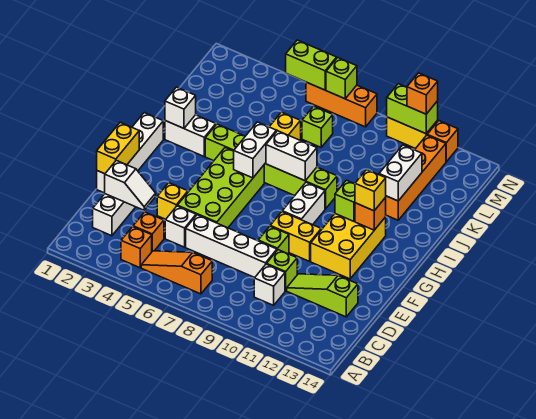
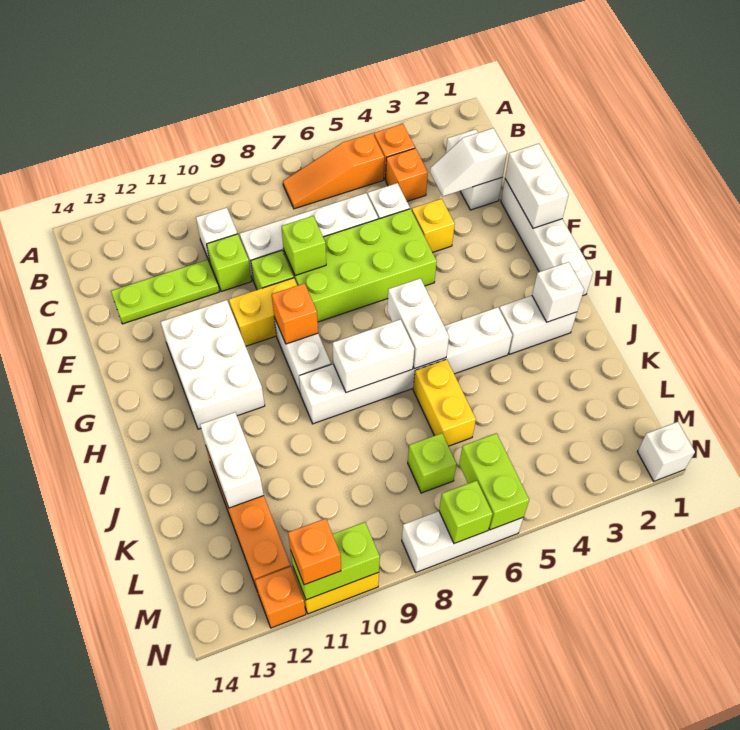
orange slope B5:B7 level 1 top 7 -> orange slope B5:B7 level 1 top 5
lime slope D11:D13 level 1 top 13 -> lime plate D11:D13 level 1
yellow brick E1:F1 level 2 -> white brick E1:F1 level 2
lime brick E5:H6 level 1 -> lime brick E5:F8 level 1
yellow brick F11:H12 level 1 -> white brick F11:H12 level 1
lime brick H11 level 2 -> lime brick E8 level 2
orange brick H12 level 2 -> orange brick G9 level 2
yellow brick H12 level 3 -> none
lime brick I4:I9 level 1 -> white brick I4:I9 level 1
none -> white brick N1 level 1
lime brick N5:N6 level 2 -> lime brick M6:N6 level 2
orange brick N6:N8 level 1 -> white brick N6:N8 level 1

